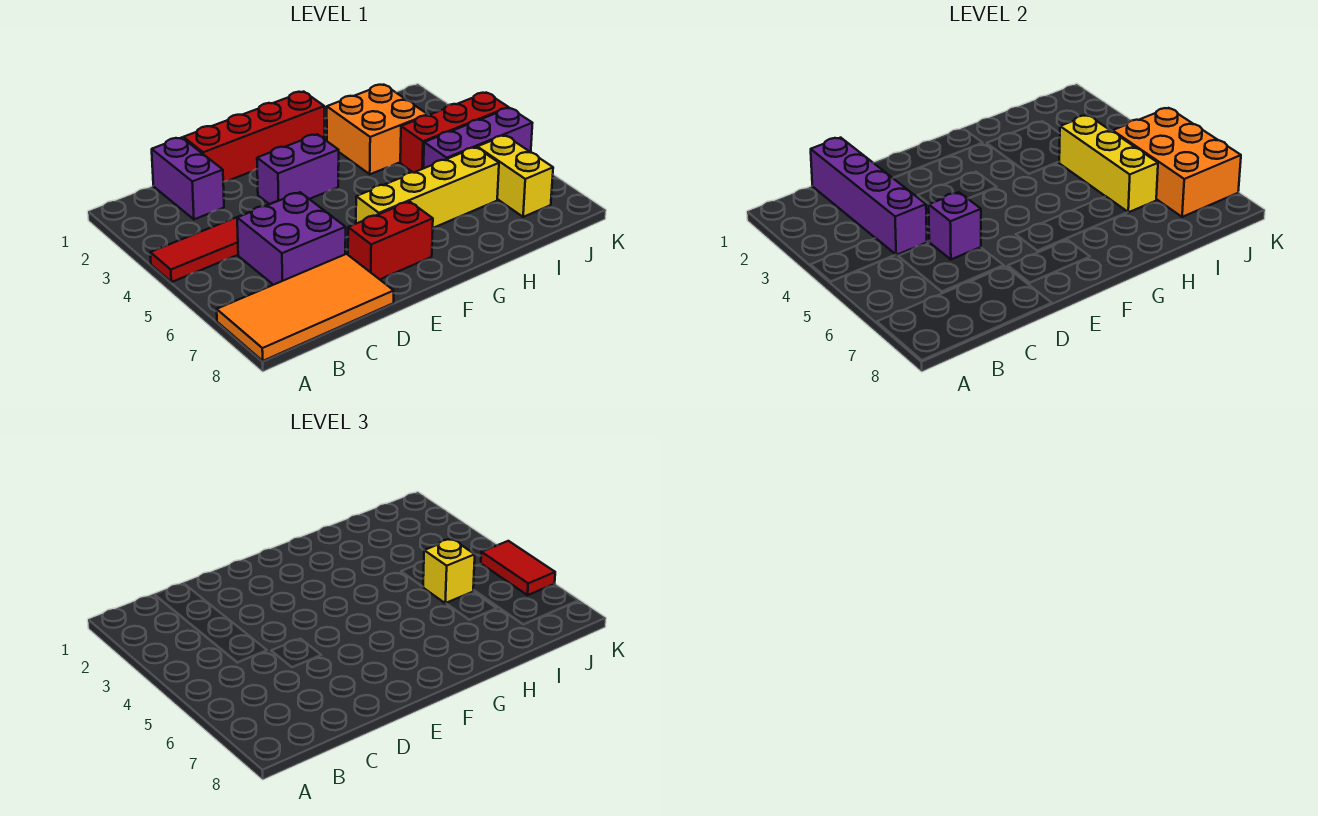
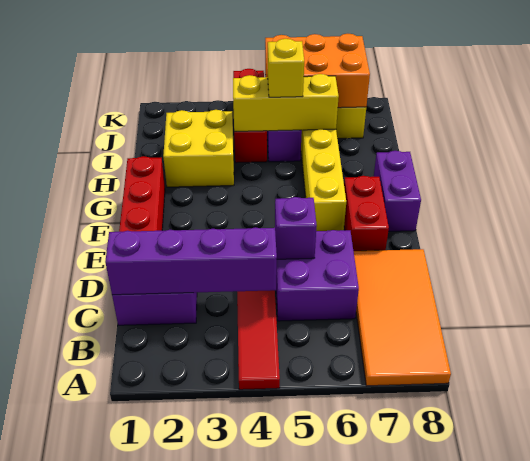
purple brick E3:F3 level 1 -> purple brick F8:G8 level 1
orange brick H2:I3 level 1 -> yellow brick H2:I3 level 1
red tile K5:K6 level 3 -> none

